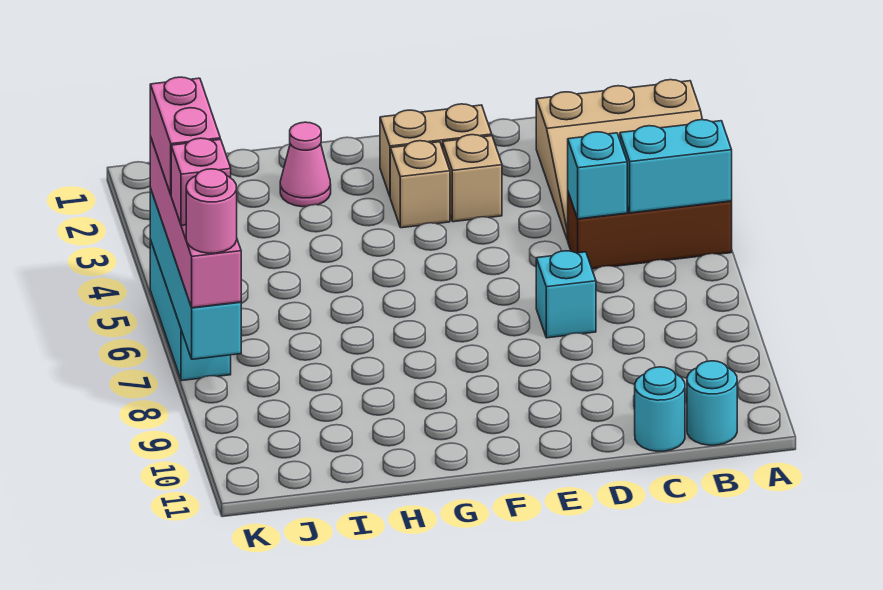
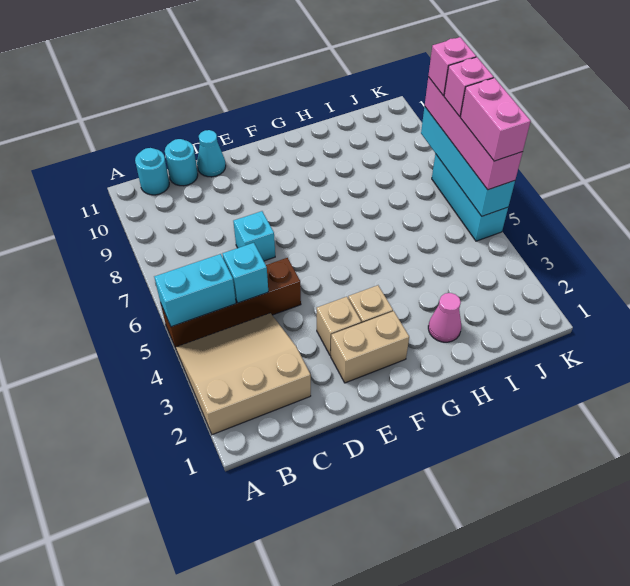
brown brick A5:C5 level 1 -> brown brick A5:D5 level 1
none -> cyan cone D11 level 1
pink round brick K8 level 4 -> pink brick K8 level 4

